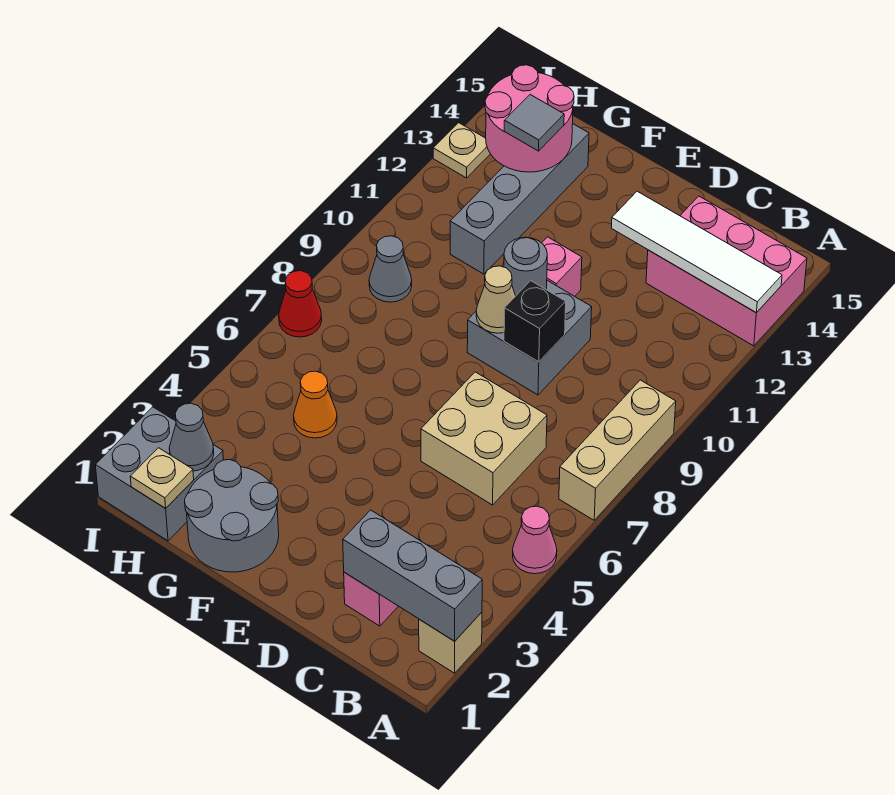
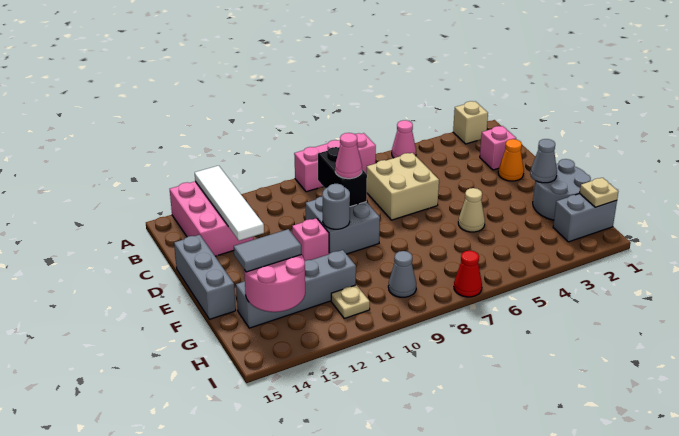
grey brick A2:C2 level 2 -> grey brick D15:F15 level 1
tan brick A7:A9 level 1 -> pink brick A7:A9 level 1
black brick D9 level 2 -> black brick C9:D9 level 2
none -> pink cone D9 level 3
tan cone E9 level 2 -> tan cone F5 level 1
orange cone G5 level 1 -> orange cone D2 level 1
grey tile G13 level 3 -> grey tile G13:G14 level 3
grey brick H1:I2 level 1 -> grey brick H1:H2 level 1
grey cone H2 level 2 -> grey cone F2 level 2
tan plate I13 level 1 -> tan plate H11 level 1

